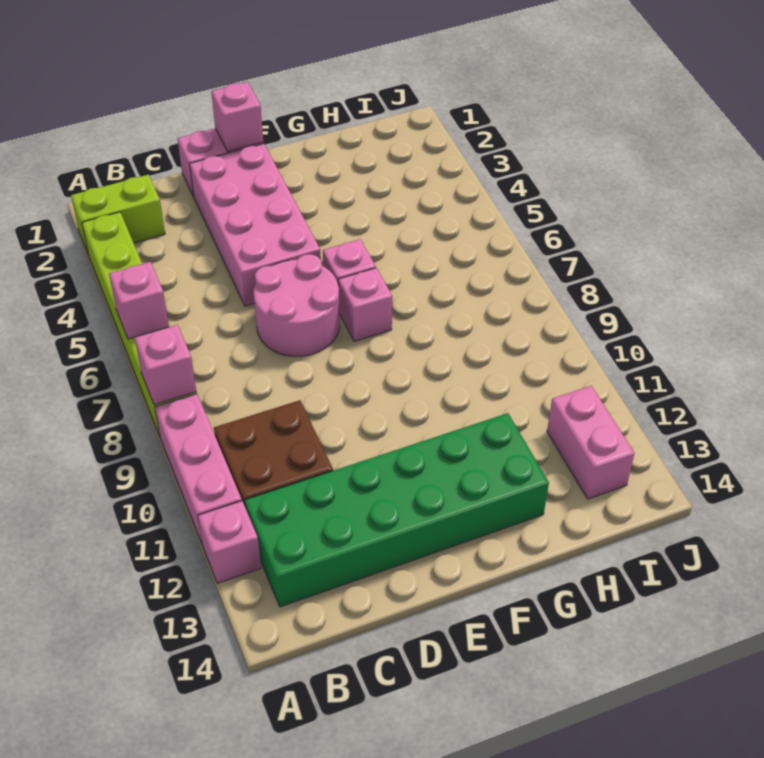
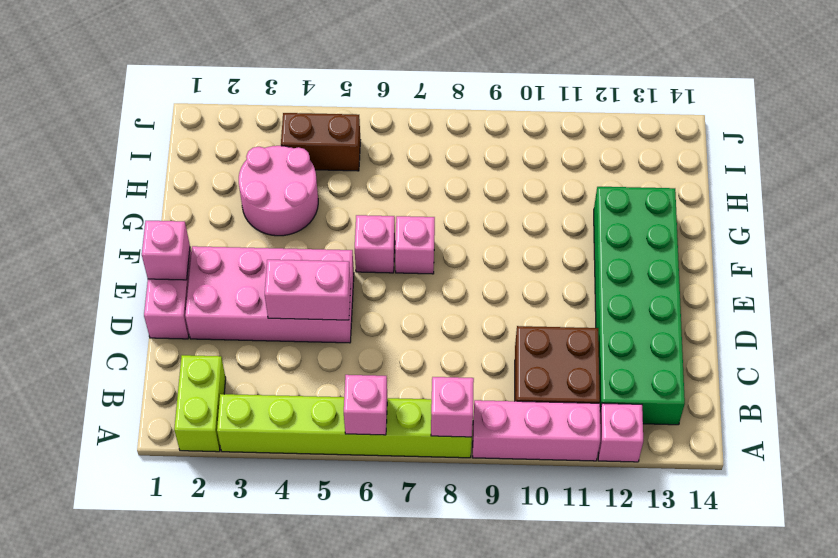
pink round brick D6:E7 level 1 -> pink round brick G3:H4 level 1
none -> brown brick I4:I5 level 1
pink brick I12:I13 level 1 -> pink brick D4:D5 level 2

